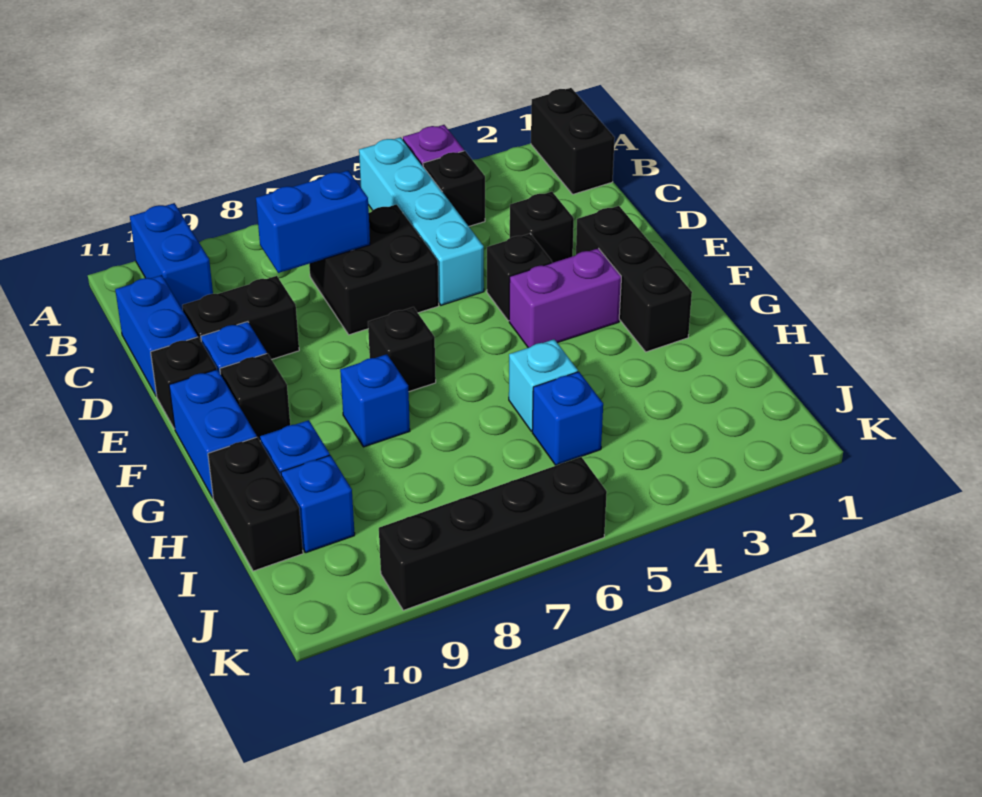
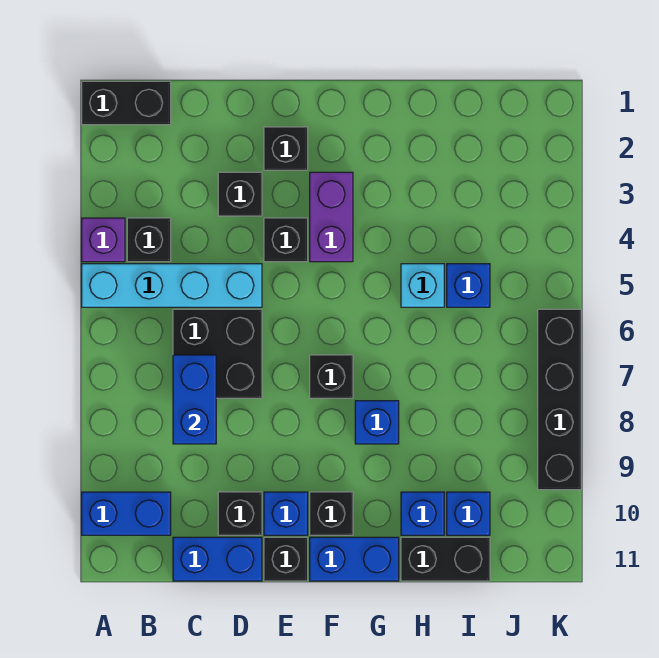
black brick D9:D10 level 1 -> black brick D10 level 1
black brick E2:G2 level 1 -> black brick E2 level 1

